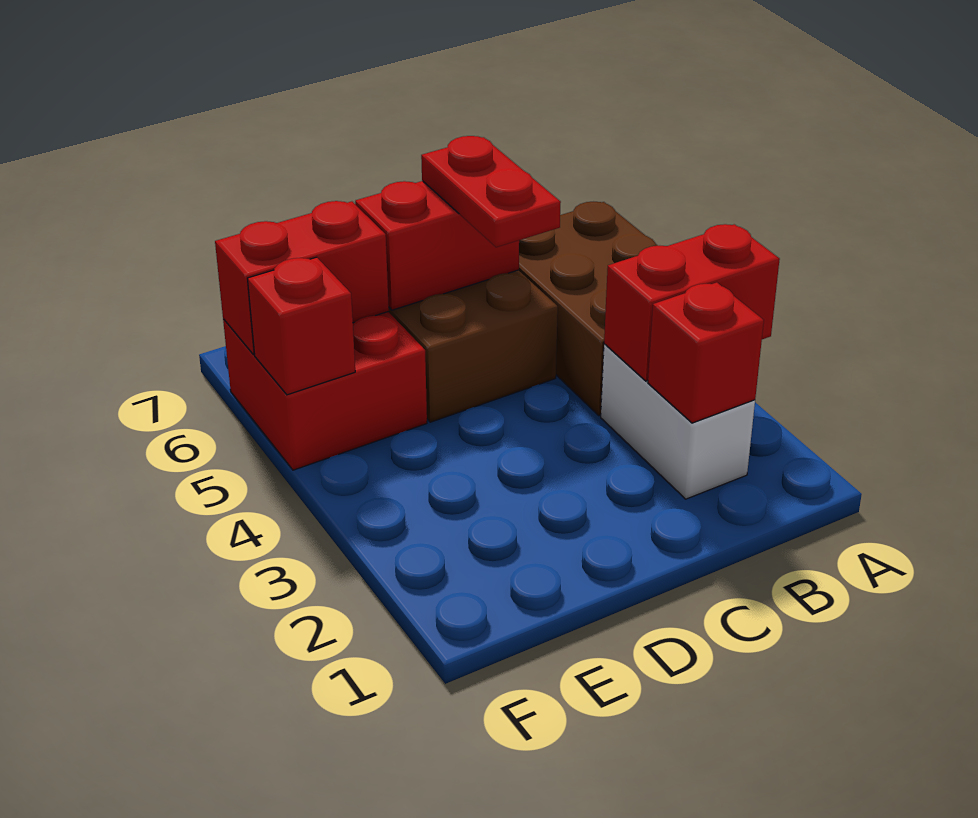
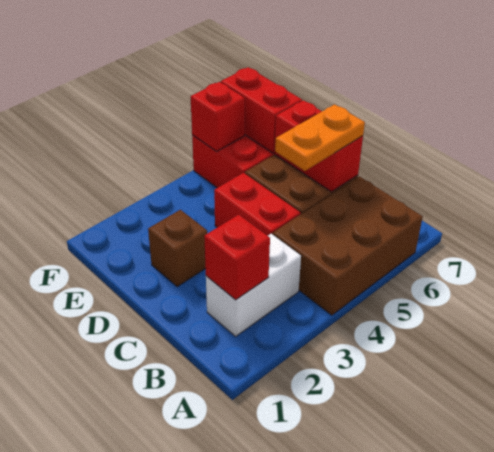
red brick A3:B3 level 2 -> red brick C4:D4 level 1
red plate C5:C6 level 3 -> orange plate C5:C6 level 3
none -> brown brick D2 level 1

